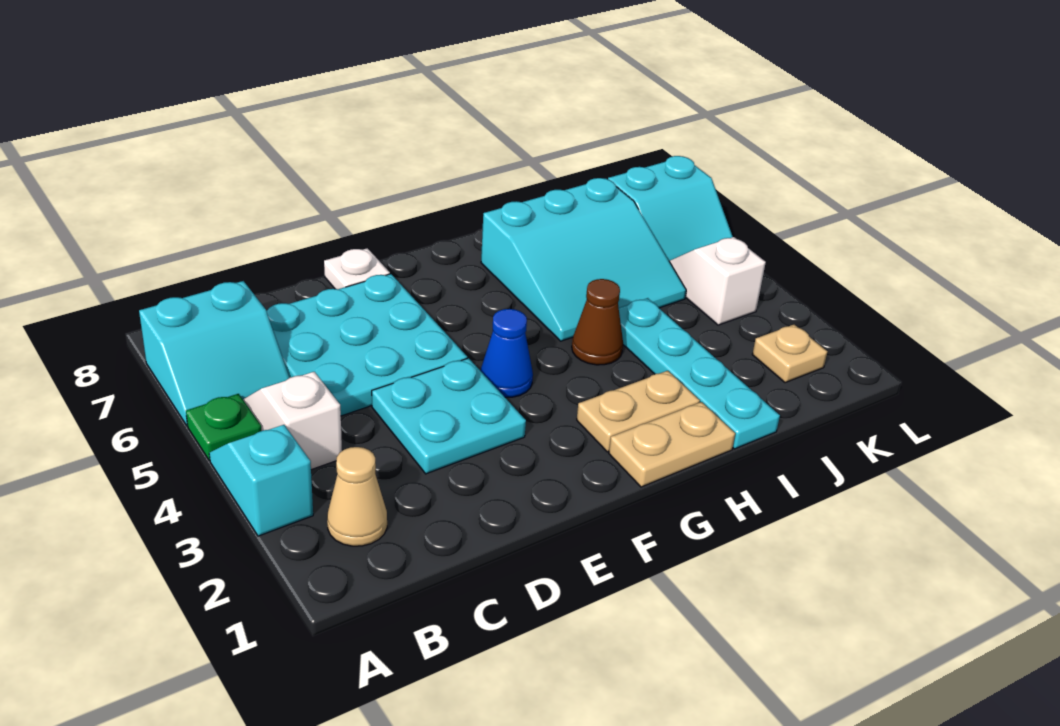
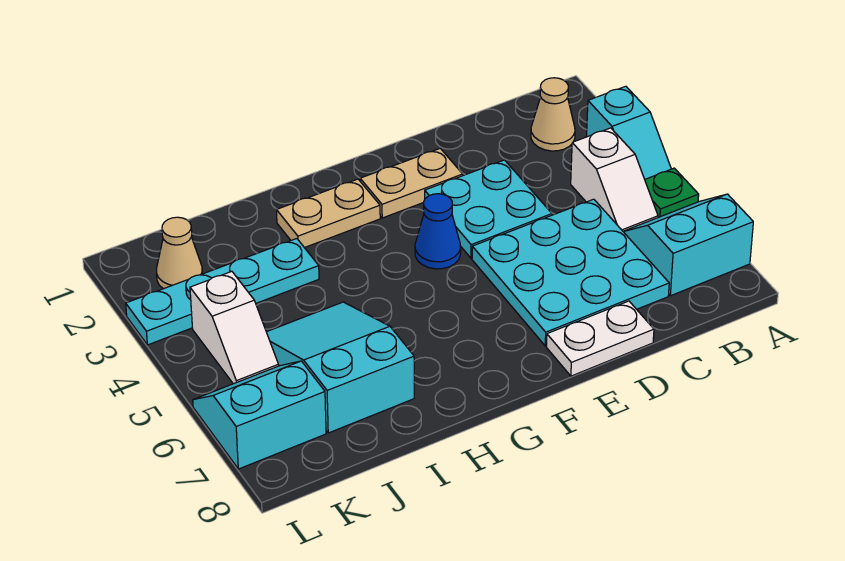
white plate E8 level 1 -> white plate D8:E8 level 1
tan plate G1:H1 level 1 -> tan plate E2:F2 level 1
brown cone H4 level 1 -> none
cyan slope H5:J7 level 1 top 7 -> cyan slope I5:J7 level 1 top 7
cyan plate I1:I4 level 1 -> cyan plate I3:L3 level 1
tan plate K2 level 1 -> tan cone K2 level 1

